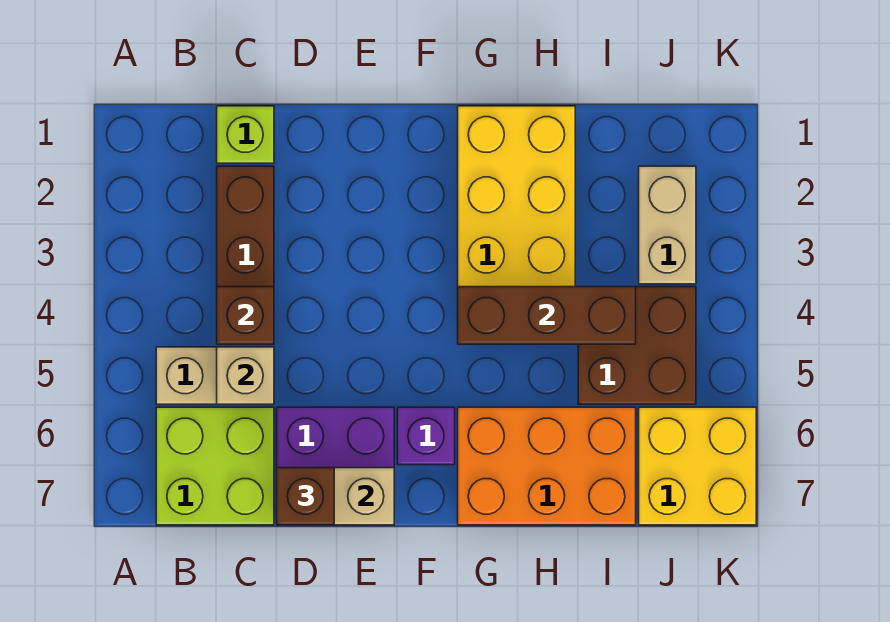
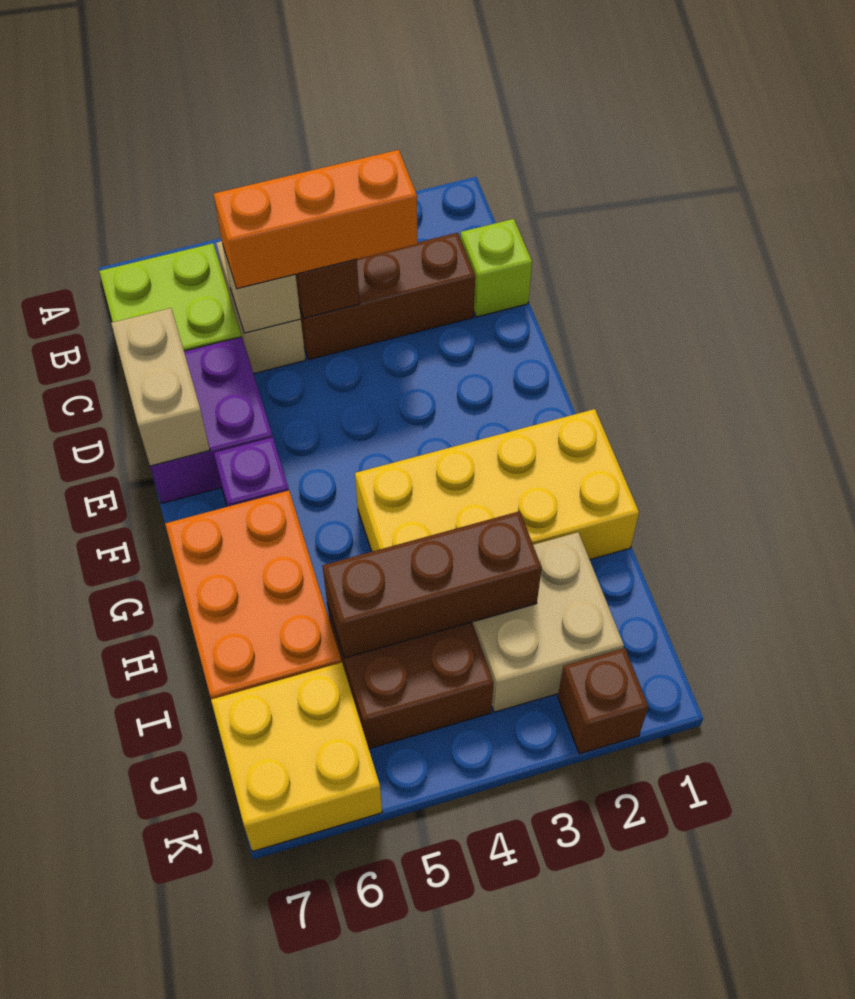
none -> orange brick C3:C5 level 3
brown brick D7 level 3 -> brown brick K2 level 1
brown brick G4:I4 level 2 -> brown brick I3:I5 level 2
tan brick J2:J3 level 1 -> tan brick I2:J3 level 1

